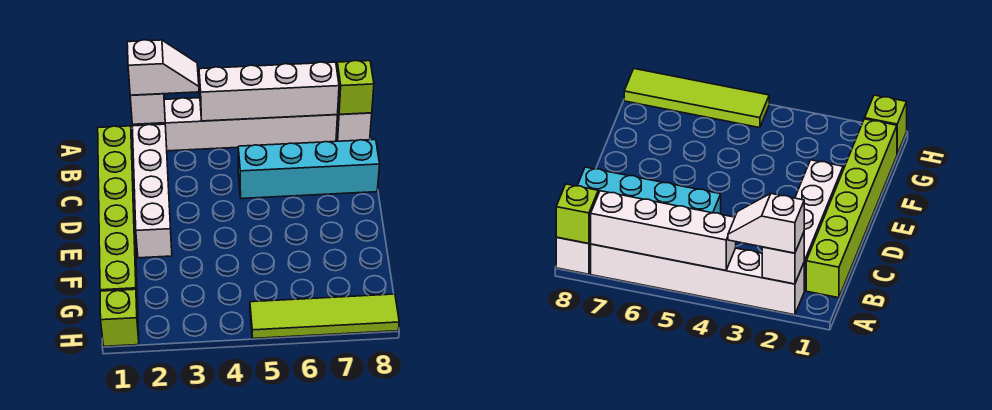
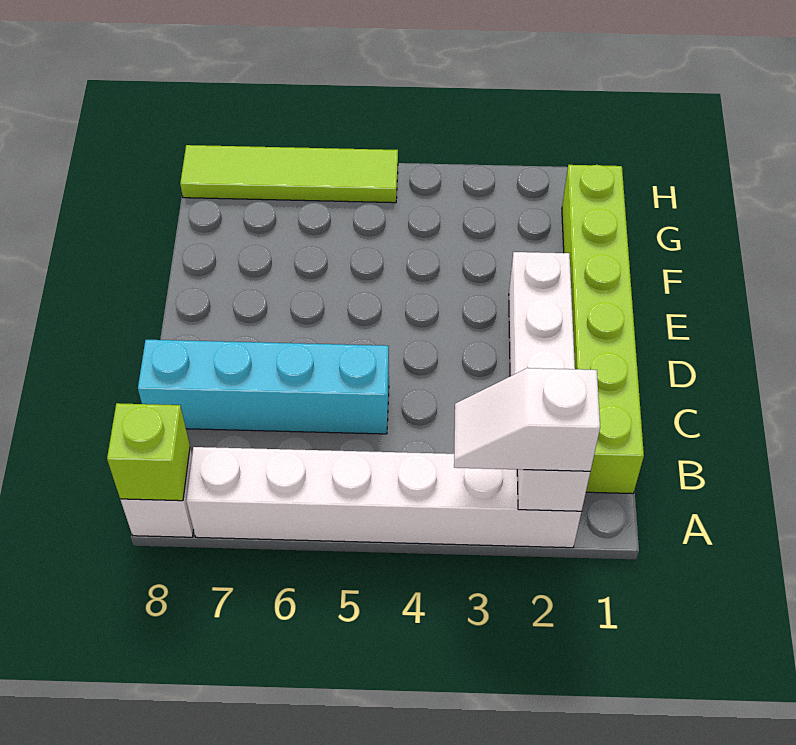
white brick A4:A7 level 2 -> none
lime brick H1 level 1 -> none

